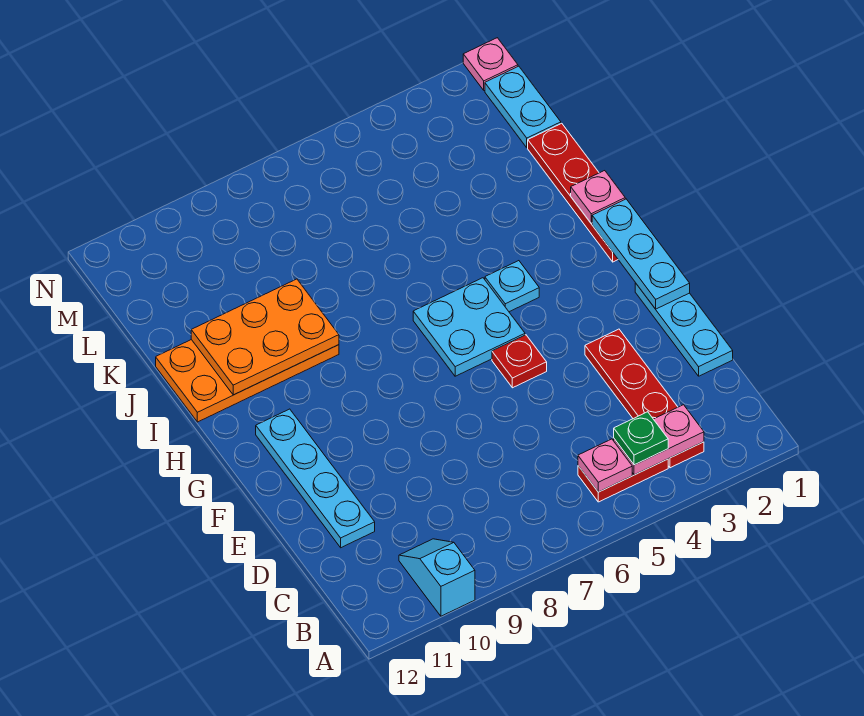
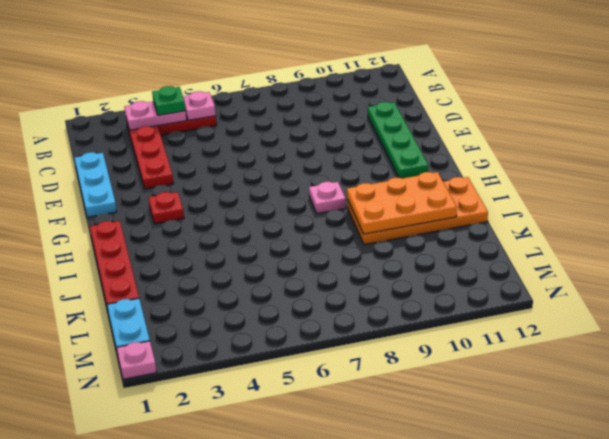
cyan slope A10:B10 level 1 top A -> none
cyan plate D11:G11 level 1 -> green plate D11:G11 level 1
cyan plate F1:H1 level 2 -> none
red plate F5 level 1 -> red plate G3 level 1
cyan plate G5:H6 level 1 -> none
cyan plate H4 level 1 -> none
pink plate I1 level 2 -> pink plate H8 level 1

